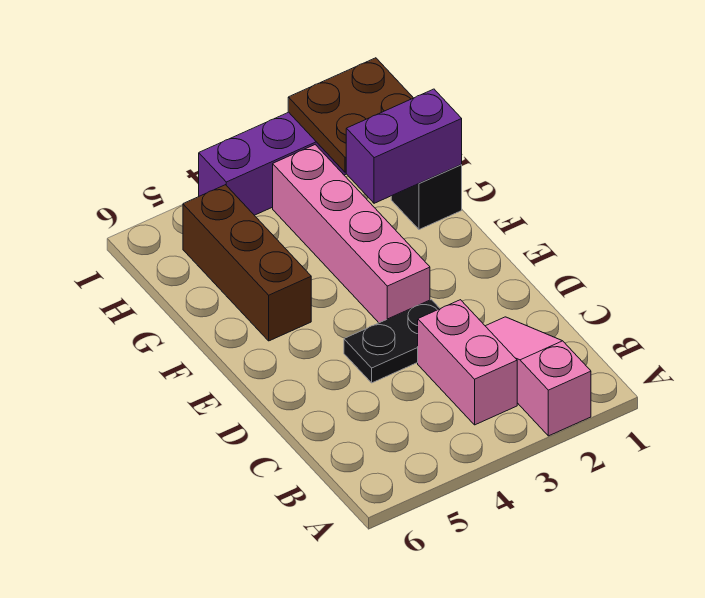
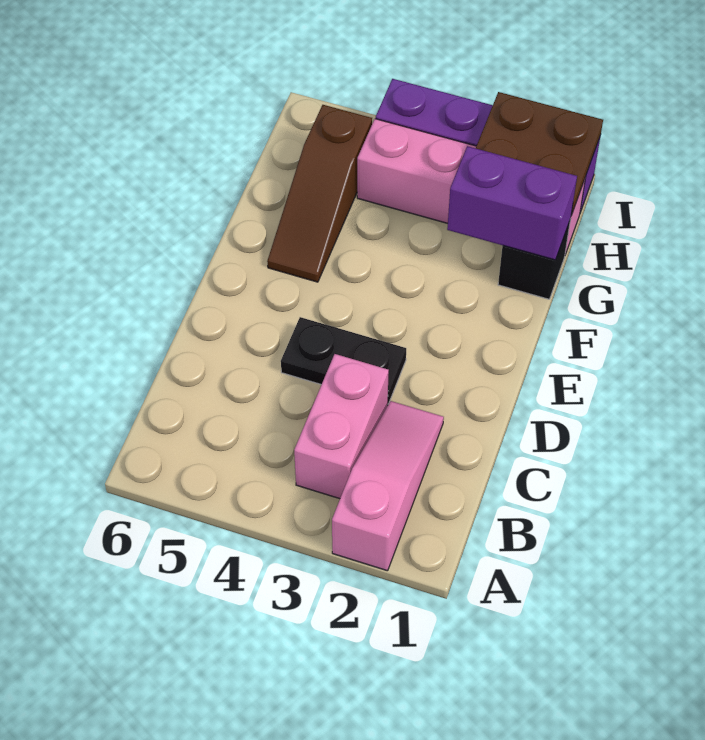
pink brick E3:H3 level 1 -> pink brick H1:H4 level 1
brown brick F5:H5 level 1 -> brown slope F5:H5 level 1 top H

